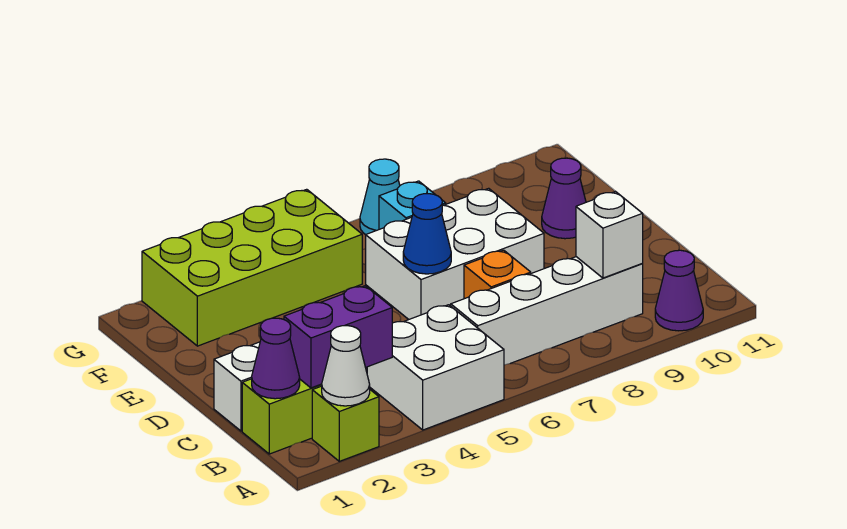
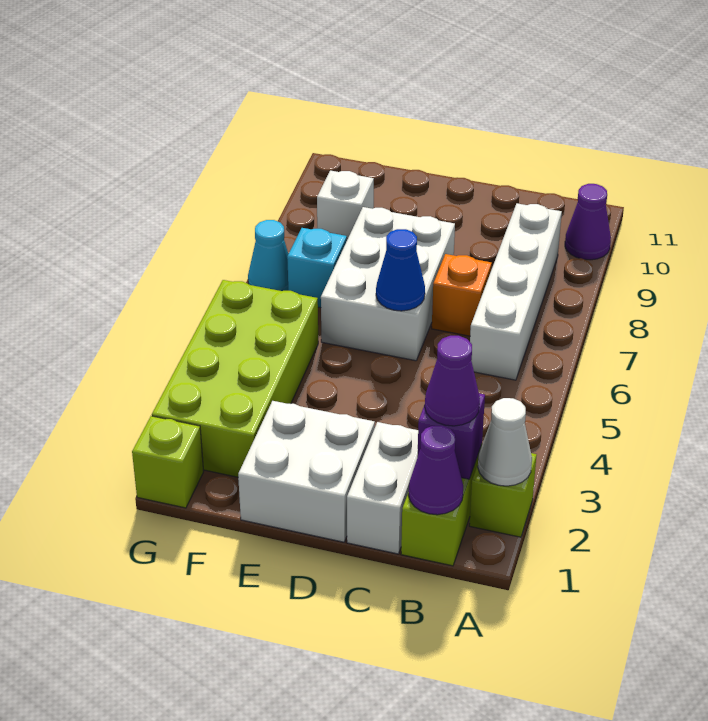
white brick A4:B5 level 1 -> white brick D1:E2 level 1
purple brick B2:B3 level 2 -> purple brick B2 level 2
white brick B9 level 2 -> white brick F9 level 1
purple cone E10 level 1 -> purple cone B2 level 3
none -> lime brick G1 level 1

